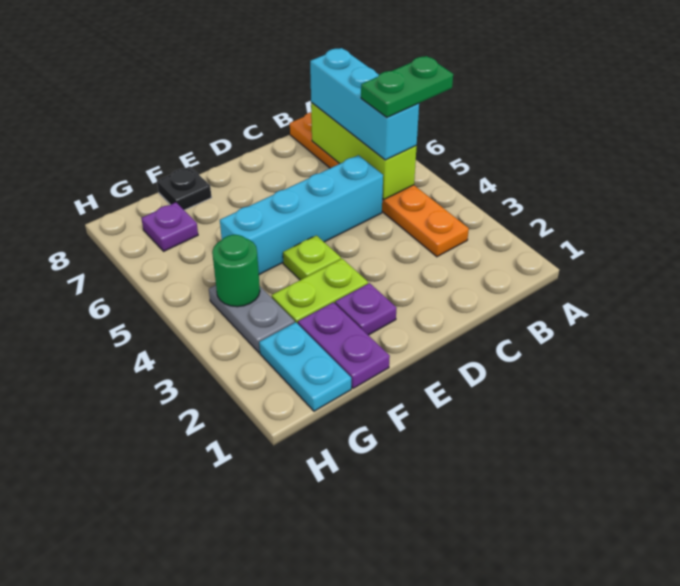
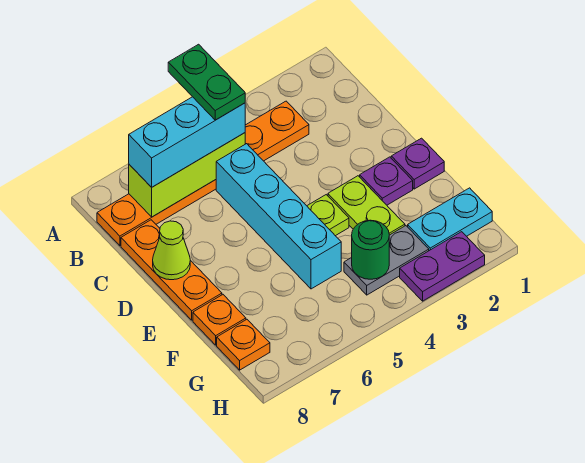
none -> orange plate C8:E8 level 1
none -> lime cone D8 level 2
purple plate F1:F2 level 1 -> purple plate H2:H3 level 1
black plate F8 level 1 -> orange plate F8 level 1
purple plate G7 level 1 -> purple plate E1 level 1
none -> orange plate G8 level 1

